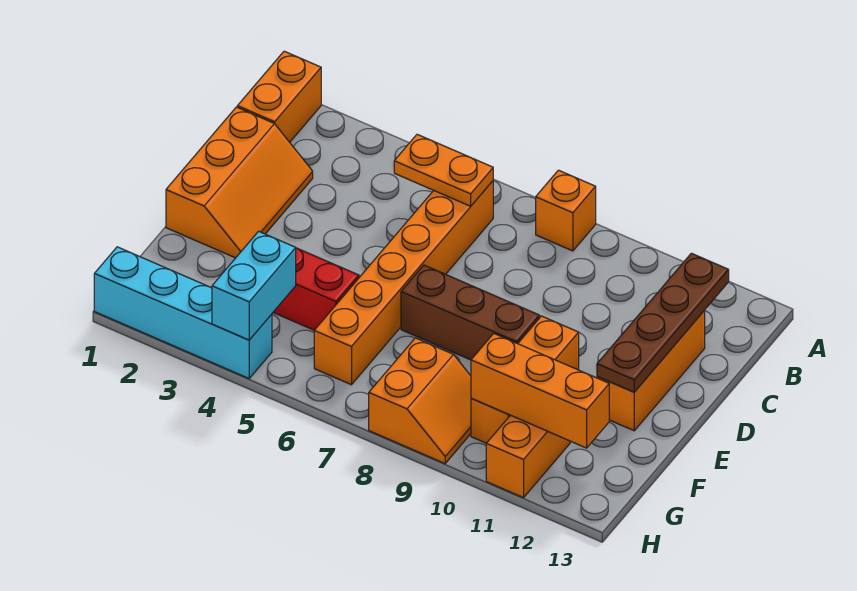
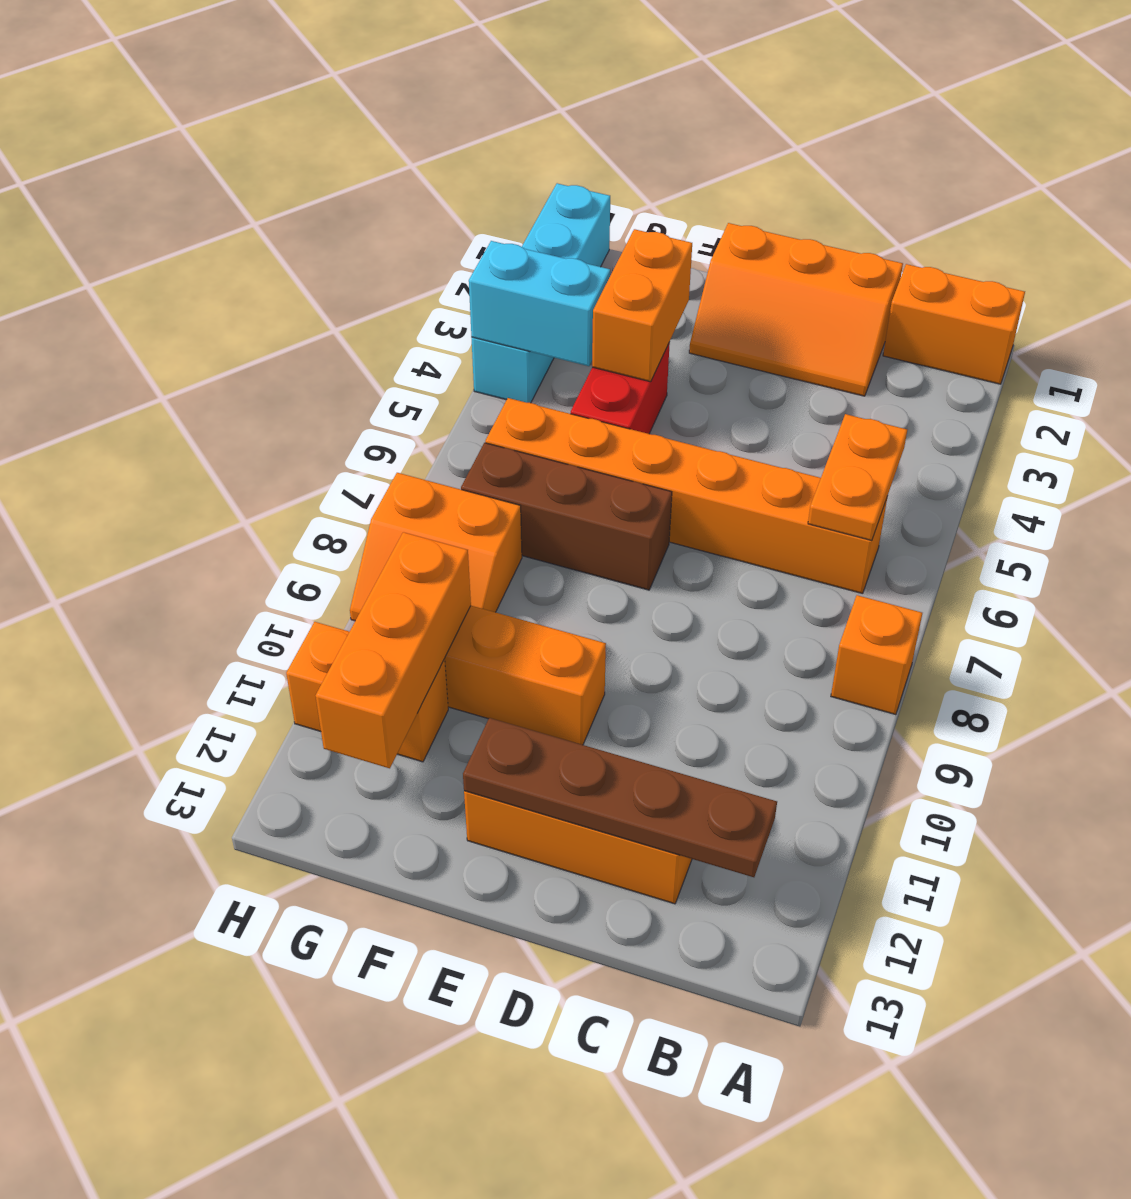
brown brick E7:E9 level 1 -> brown brick E7:G7 level 1
none -> orange brick F3:F4 level 2

